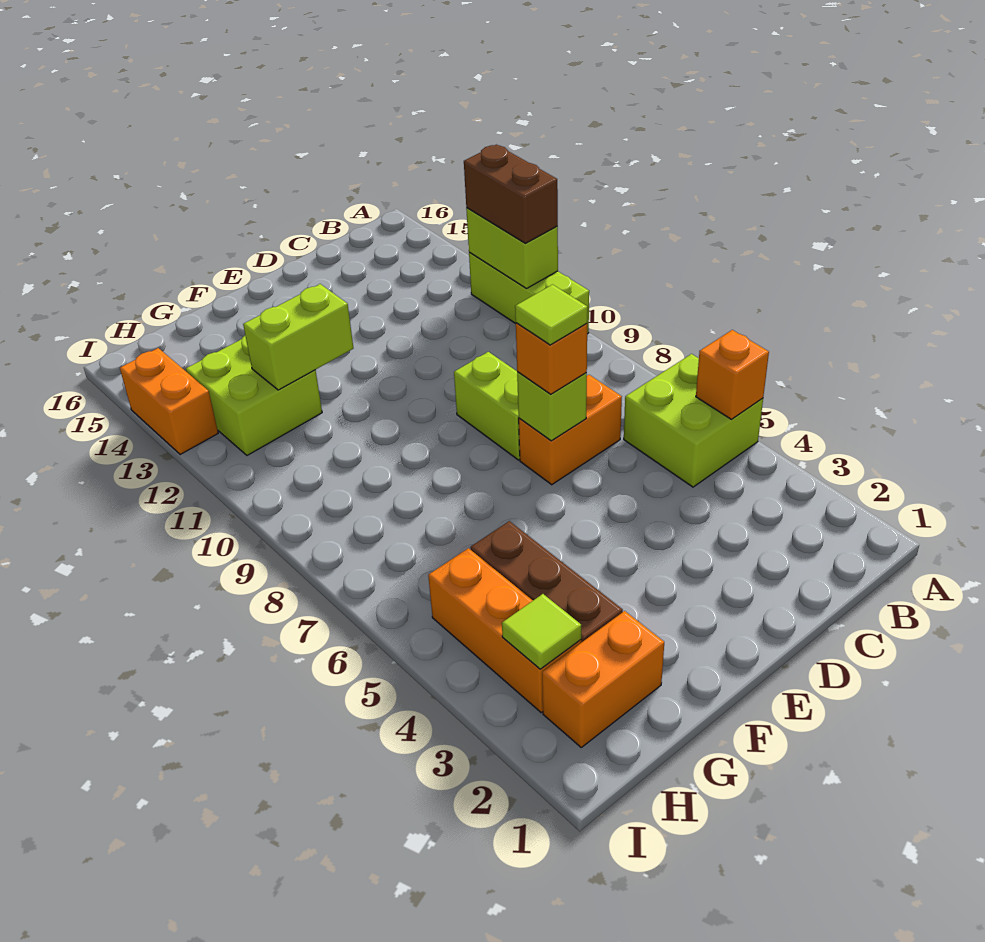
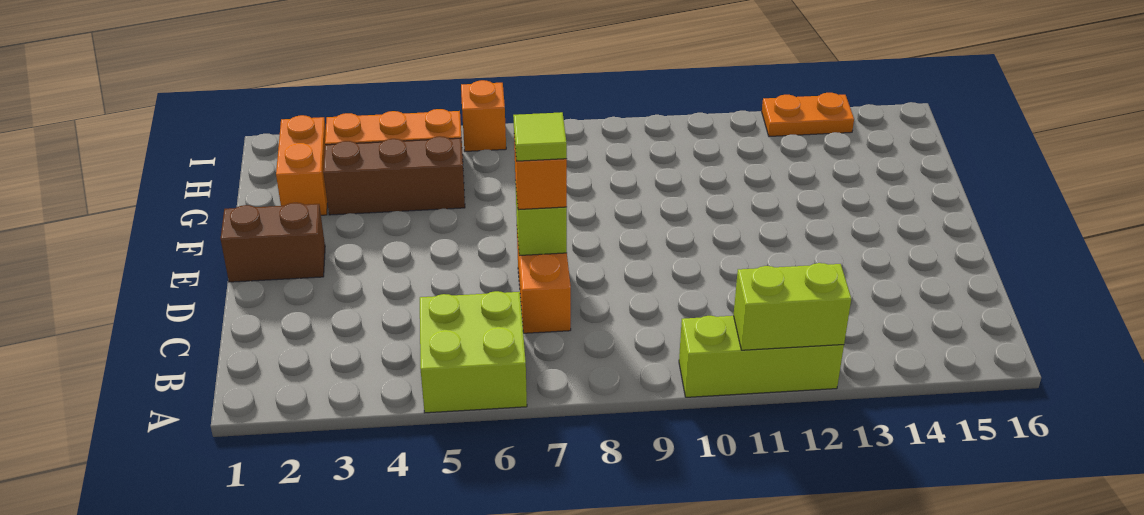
orange brick A5 level 2 -> orange brick I6 level 1
brown brick A11:A12 level 3 -> brown brick E1:E2 level 1
lime brick D8:D9 level 1 -> none
lime brick F12:G12 level 2 -> none
lime brick G12:H13 level 1 -> none
lime tile H3 level 2 -> none
orange brick I13:I14 level 1 -> orange plate I13:I14 level 1

